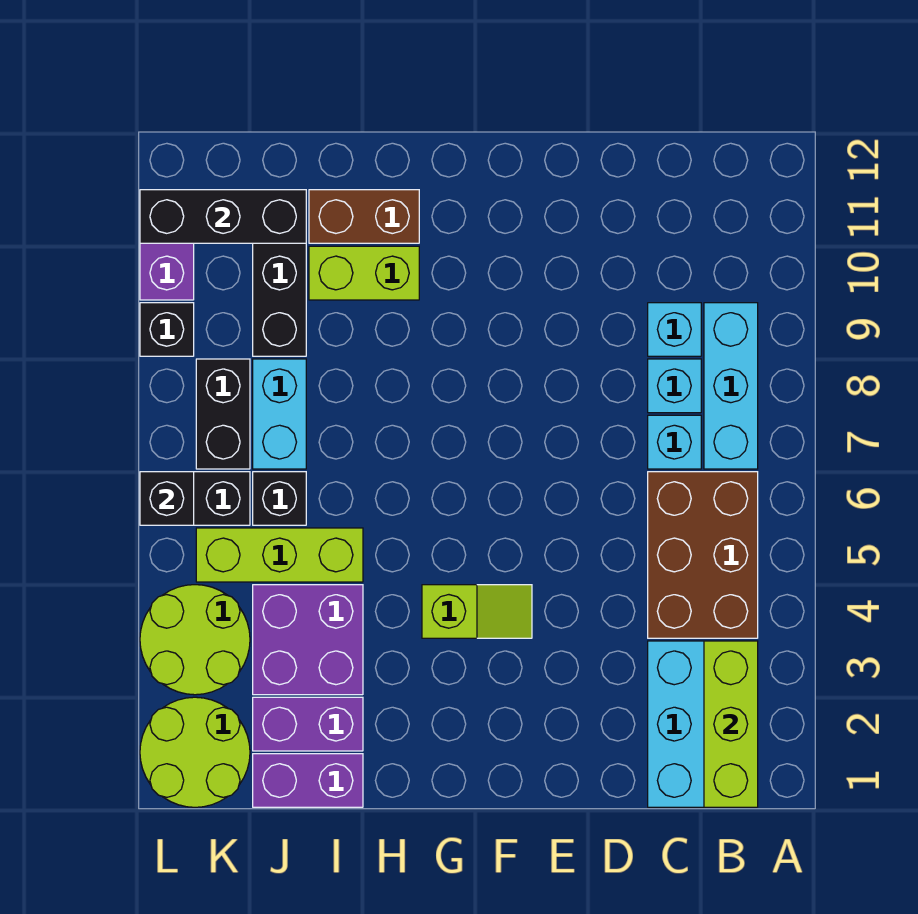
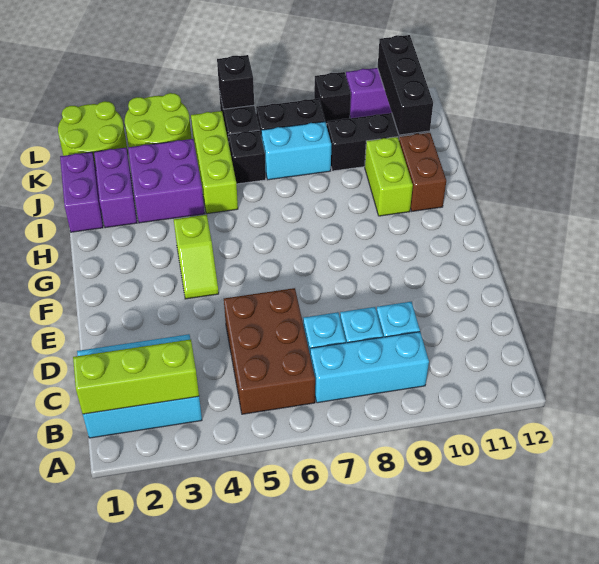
brown brick B4:C6 level 1 -> brown brick B5:D6 level 1

